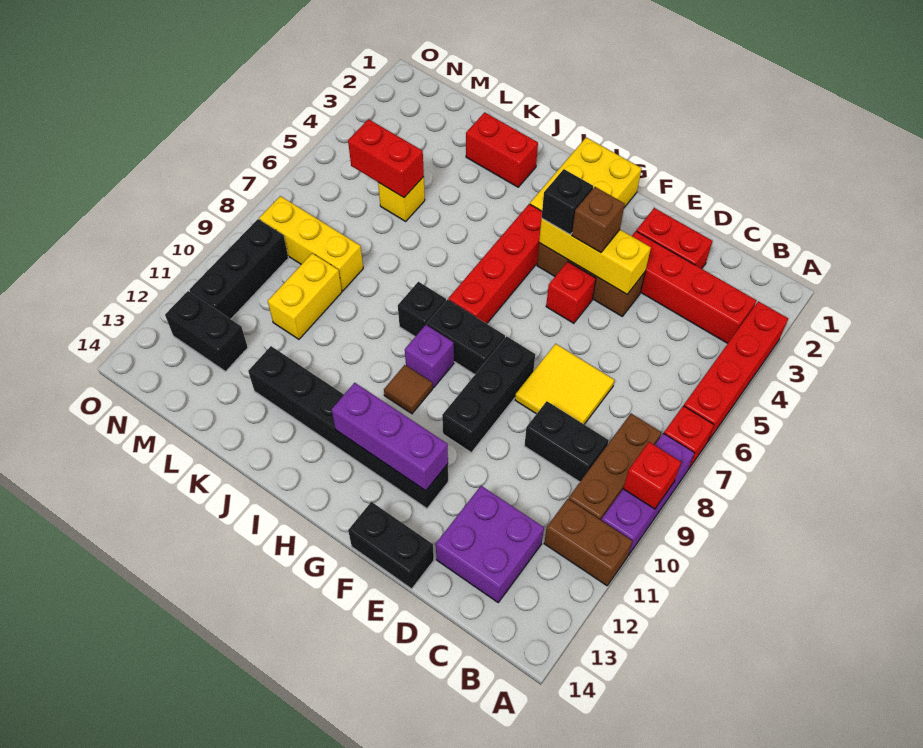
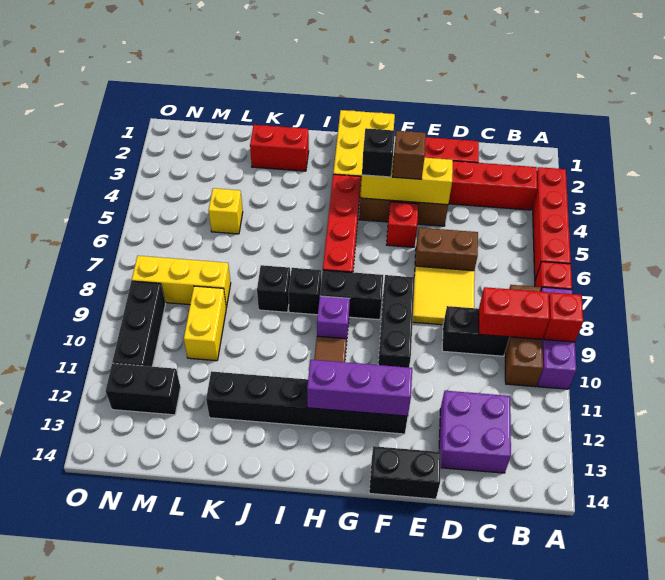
brown brick A11:B11 level 1 -> brown brick D6:E6 level 1
none -> black brick J8 level 1
red brick L5:M5 level 2 -> red brick B9:C9 level 2

